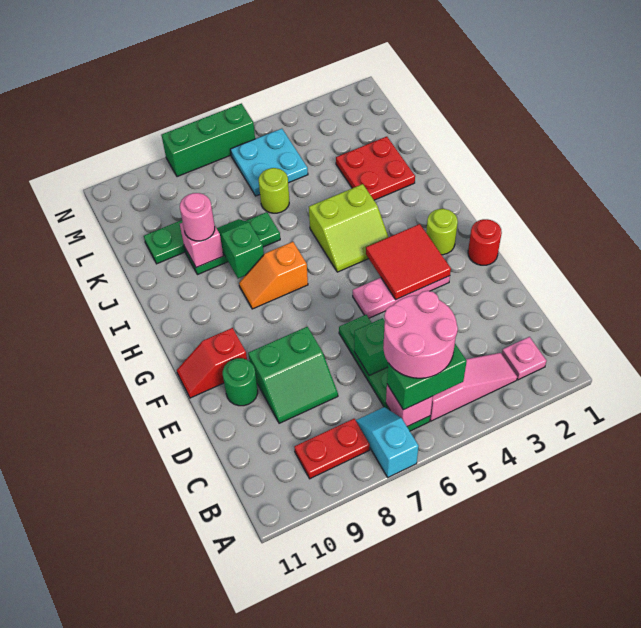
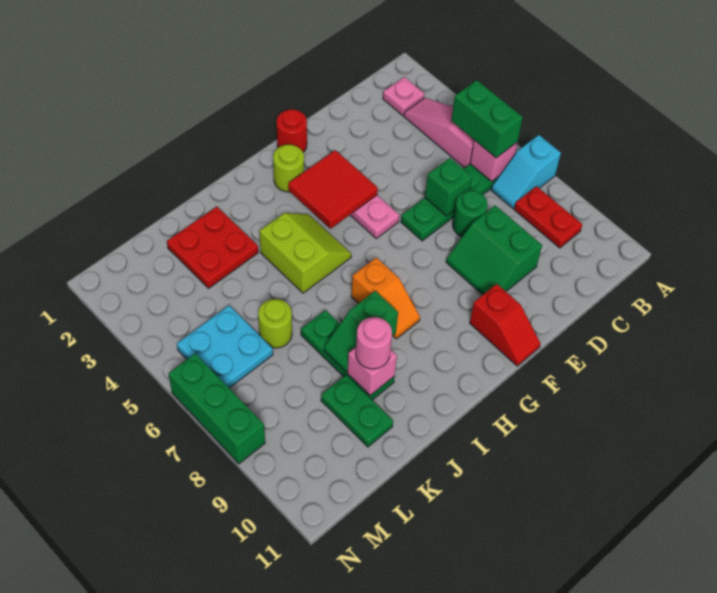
pink round brick B5:C6 level 4 -> none
green slope D8:E9 level 1 top E -> green slope D8:E9 level 1 top D
green round brick E10 level 1 -> green round brick D7 level 1

